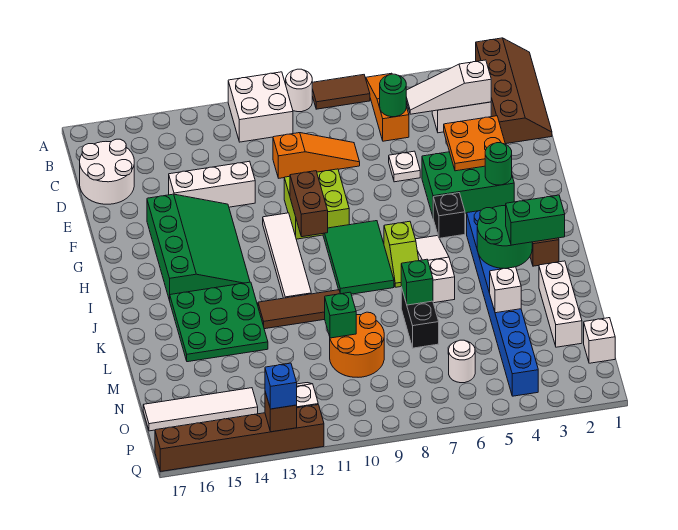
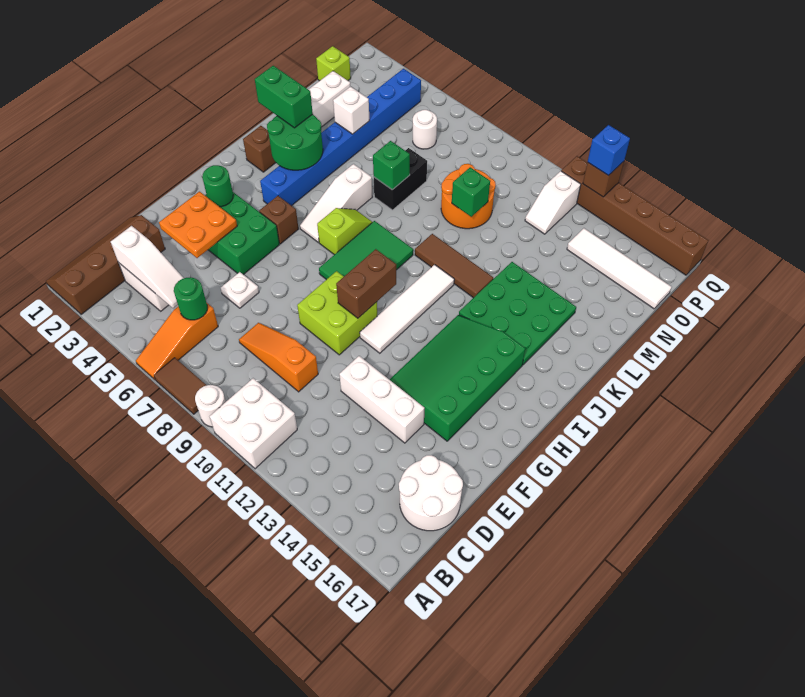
black brick H5 level 1 -> brown brick H5 level 1
white brick O1 level 1 -> lime brick O1 level 1

